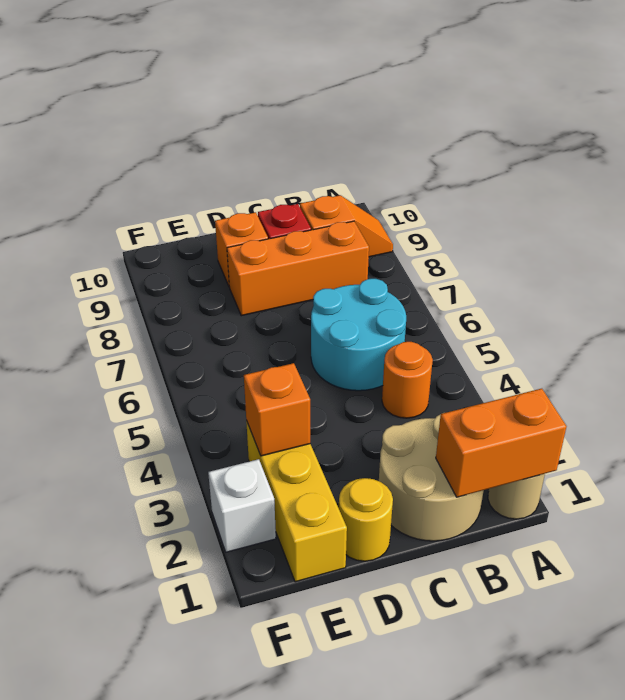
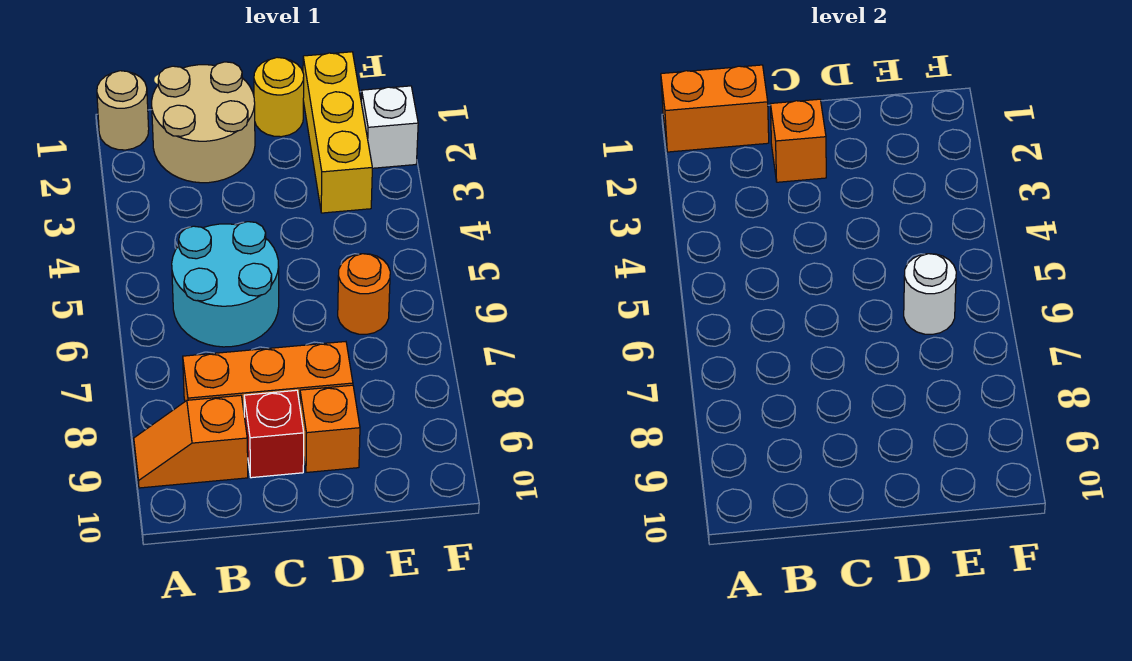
orange round brick B4 level 1 -> orange round brick E6 level 1
orange brick E3 level 2 -> orange brick C2 level 2
none -> white round brick E6 level 2

